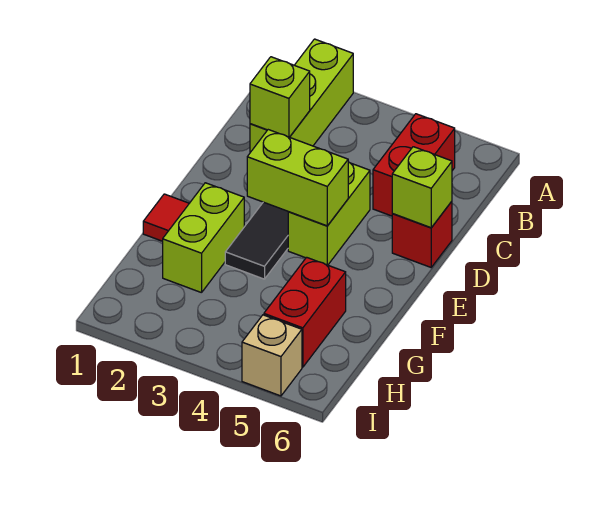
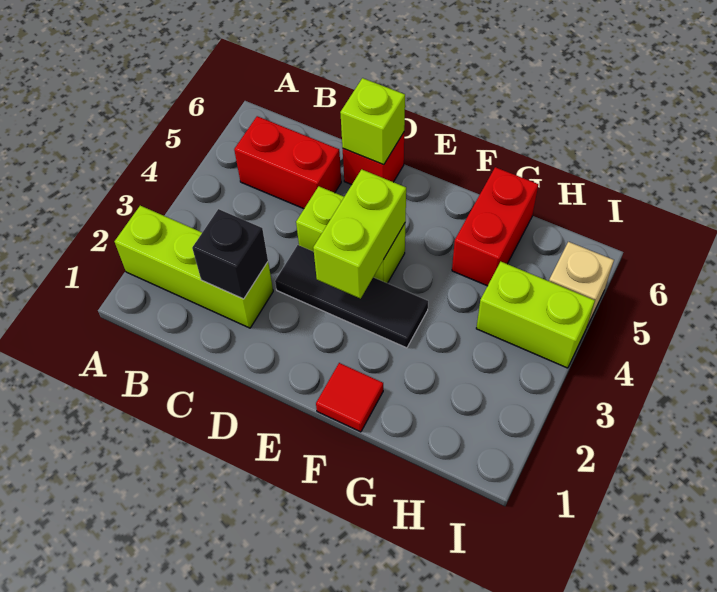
lime brick C2 level 2 -> black brick C2 level 2
lime brick F2:G2 level 1 -> lime brick H4:I4 level 1
red brick G5:H5 level 1 -> red brick G5:G6 level 1

